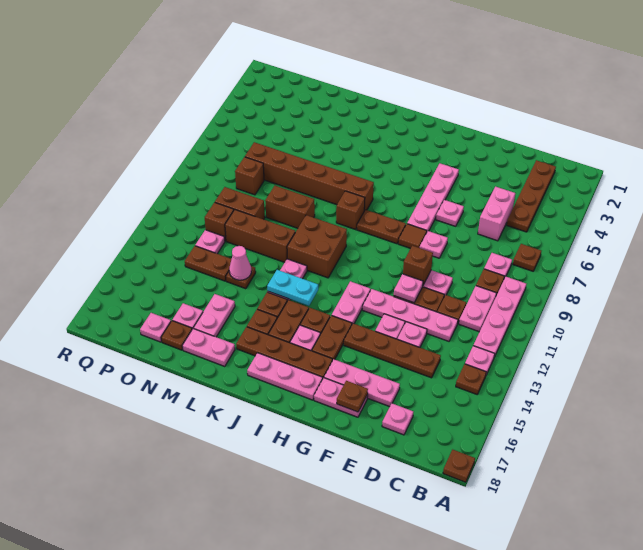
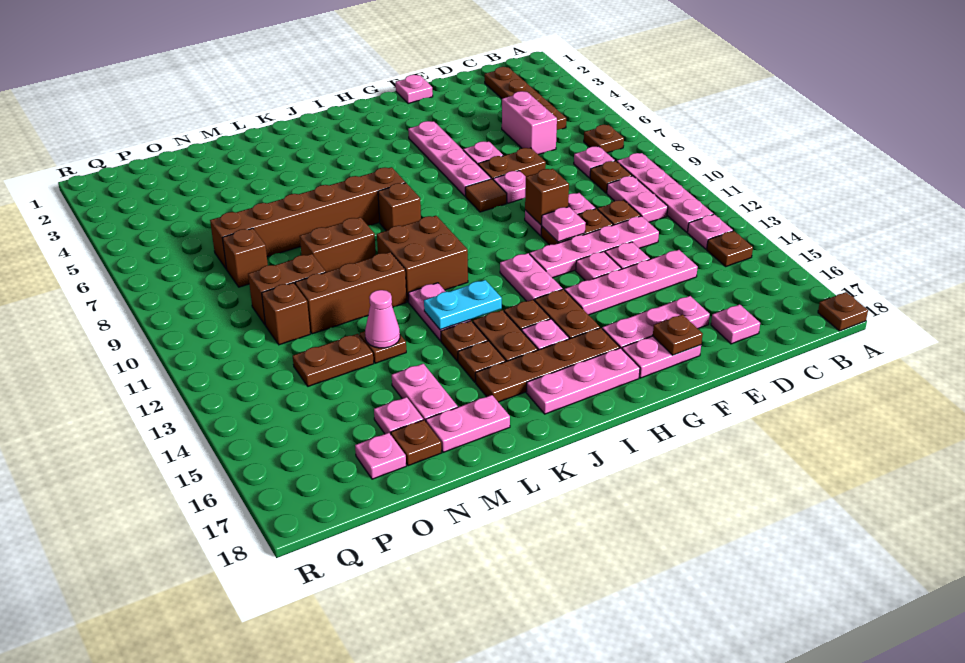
brown plate D14:G14 level 1 -> pink plate D14:G14 level 1
brown plate H8:I8 level 1 -> brown plate E7:F7 level 1
pink plate O12 level 1 -> pink plate F1 level 1

